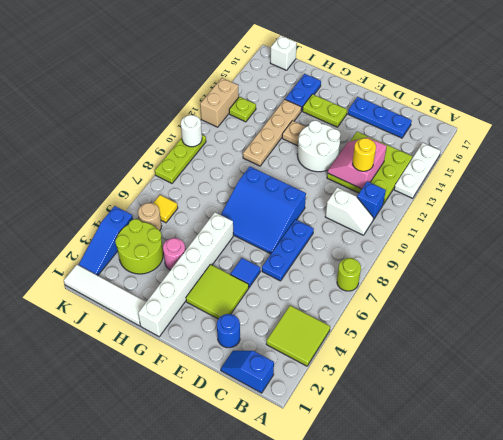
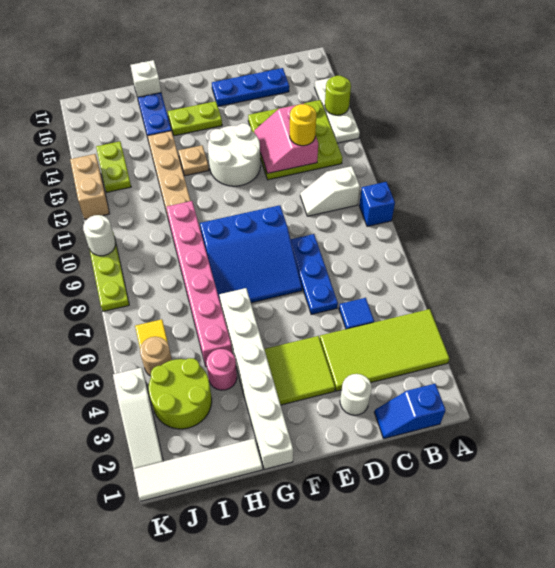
lime tile A3:B4 level 1 -> lime tile A3:D4 level 1
lime round brick A7 level 1 -> lime round brick A14 level 2
white slope B10:C10 level 1 top C -> white slope B10:C10 level 1 top B
blue brick B11 level 1 -> blue brick A9 level 1
blue round brick D2 level 1 -> white round brick D2 level 1
blue tile E5 level 1 -> blue tile C5 level 1
none -> pink brick H5:H10 level 1
lime plate J13 level 1 -> lime plate J13:J14 level 1
white brick J17 level 1 -> white brick H17 level 1
blue slope K2:K4 level 1 top 4 -> white slope K2:K4 level 1 top 4

